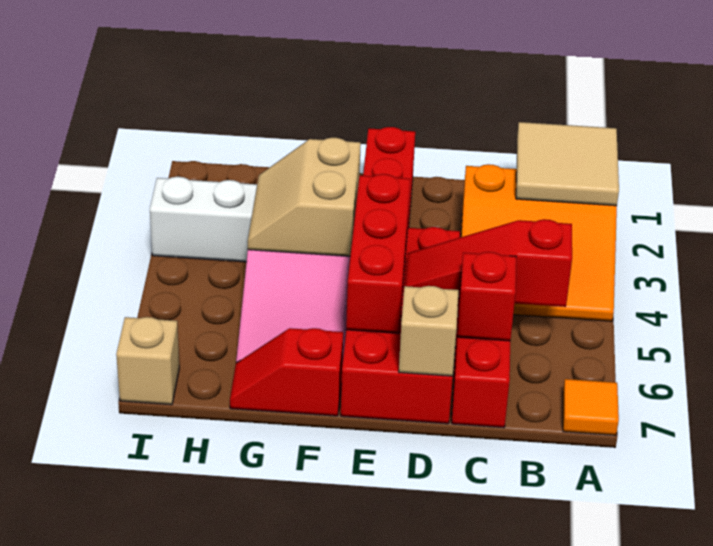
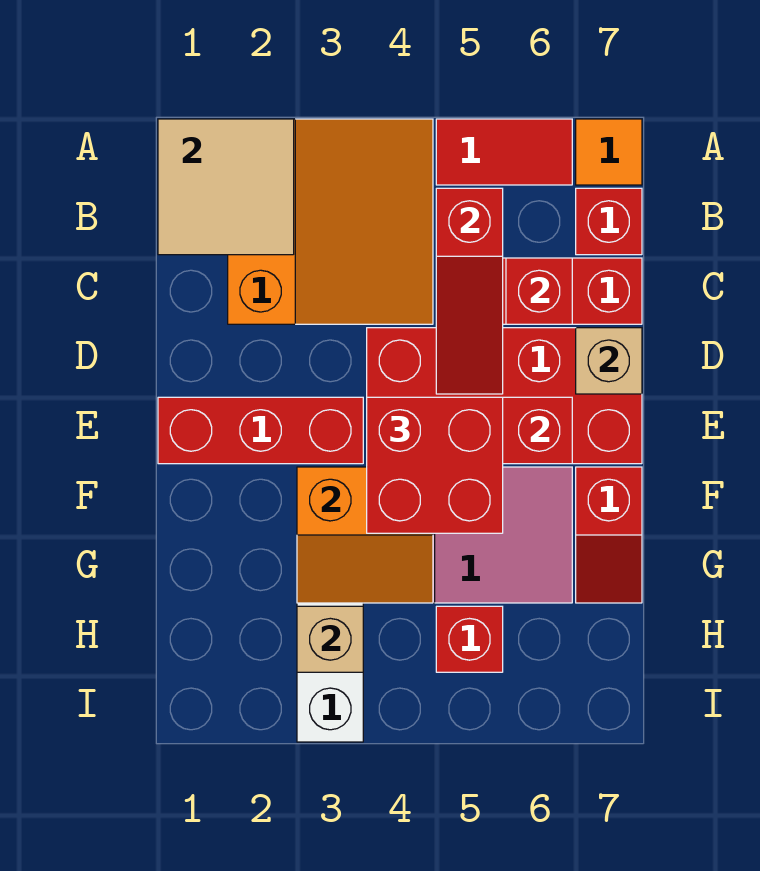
none -> red tile A5:A6 level 1
none -> red brick B7 level 1
none -> red brick E4:F5 level 3
tan slope F3:G4 level 2 top F -> orange slope F3:G4 level 2 top F
none -> red brick H5 level 1
tan brick I7 level 1 -> tan brick H3 level 2

